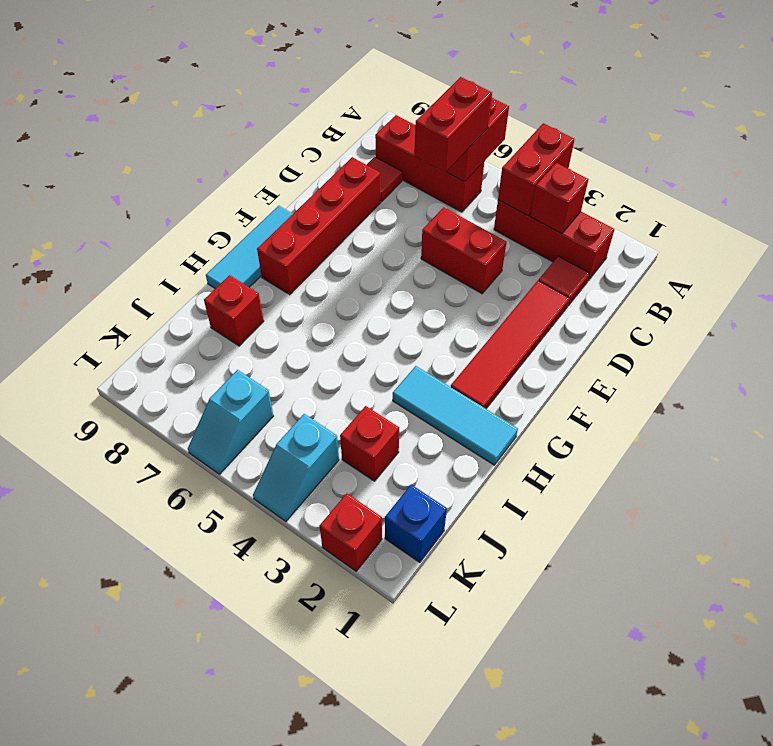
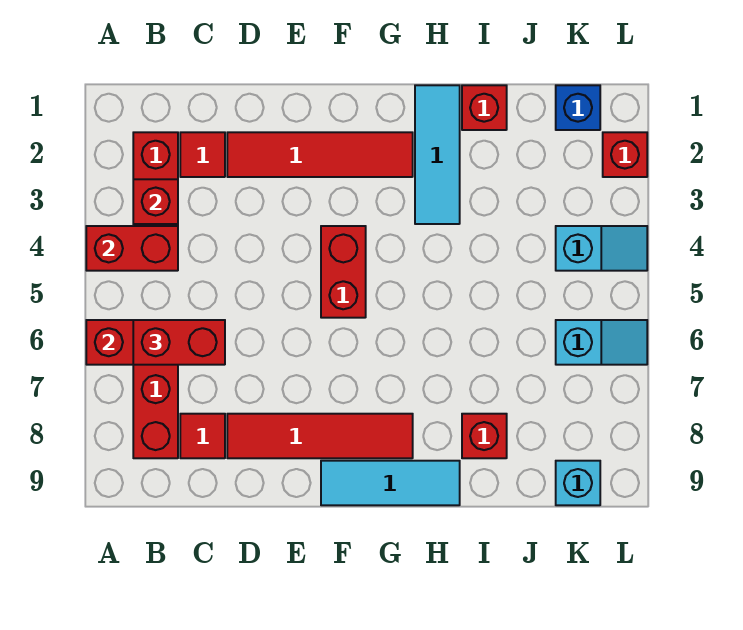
red brick D4:D5 level 1 -> red brick F4:F5 level 1
red brick D8:G8 level 1 -> red tile D8:G8 level 1
red brick J3 level 1 -> red brick I1 level 1
none -> cyan brick K9 level 1

